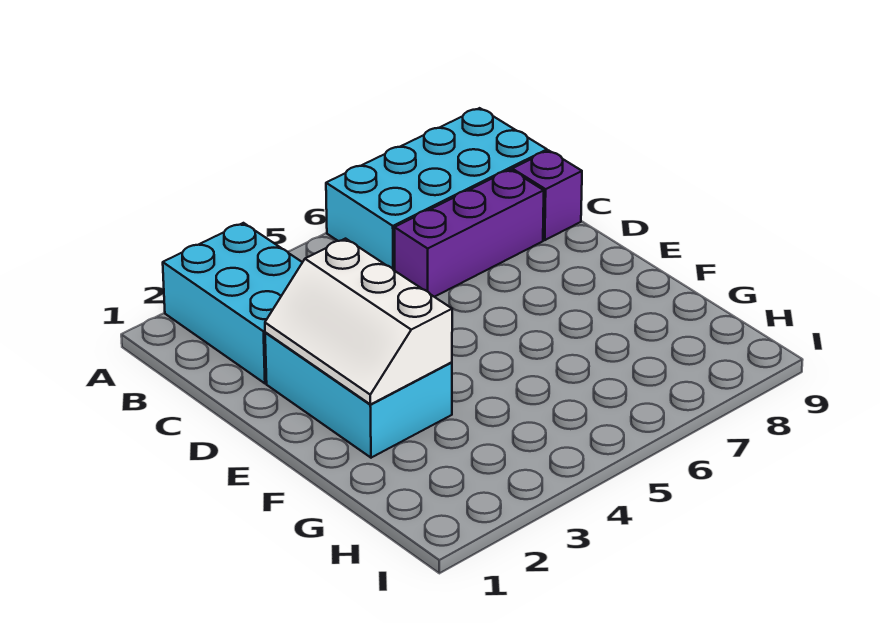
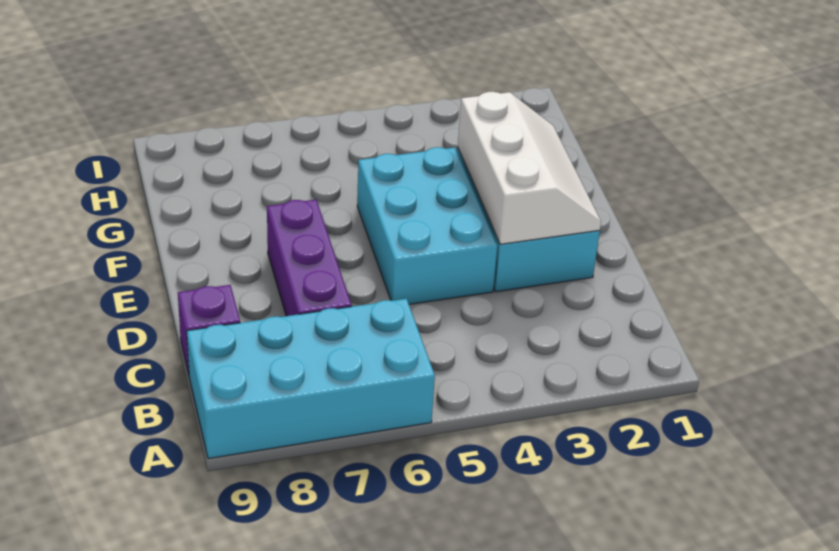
cyan brick A2:C3 level 1 -> cyan brick D4:F5 level 1
purple brick C6:C8 level 1 -> purple brick C7:E7 level 1

